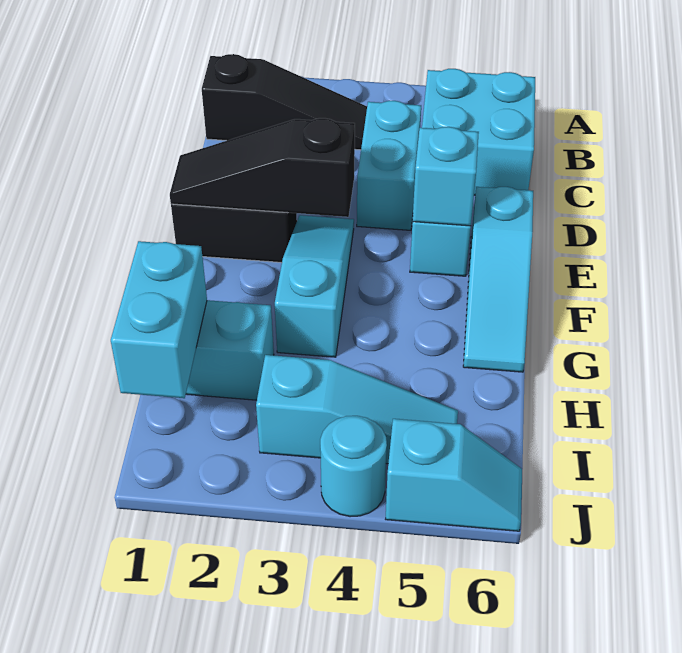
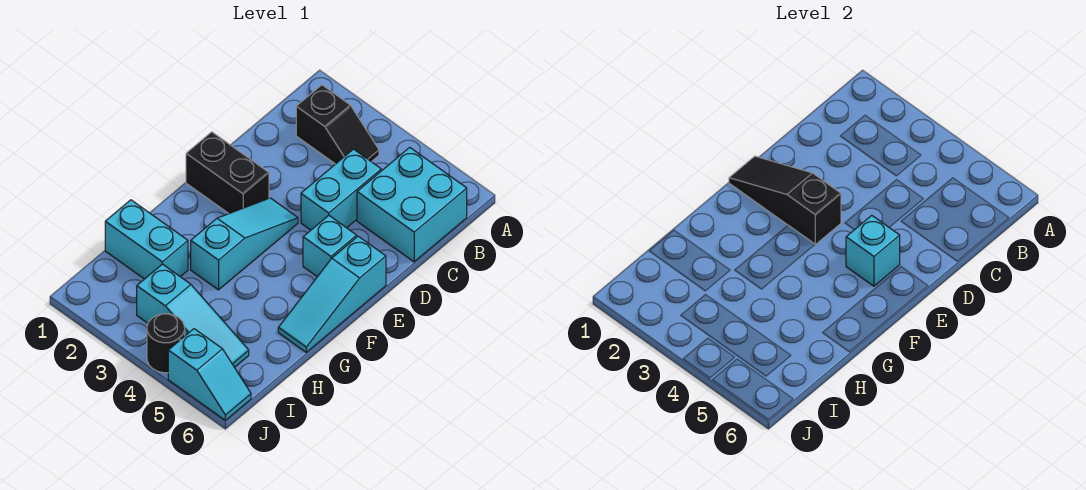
black slope B1:B3 level 1 top 1 -> black slope B2:B3 level 1 top 2
cyan brick H1:I1 level 2 -> none
cyan round brick J4 level 1 -> black round brick J4 level 1

